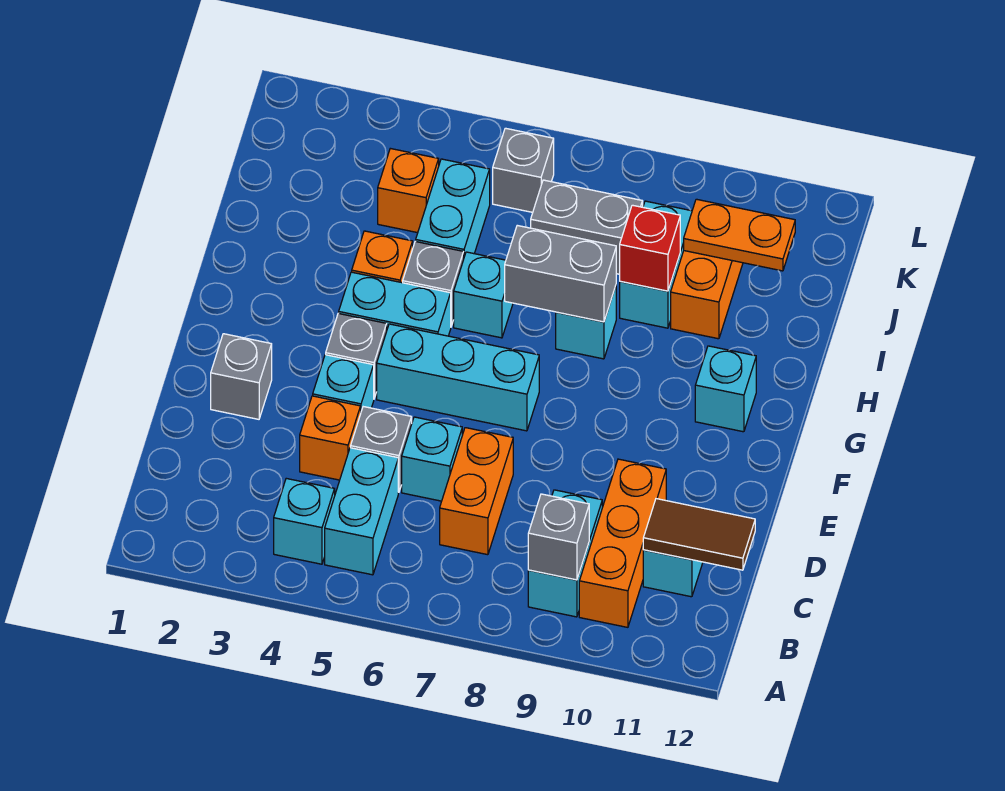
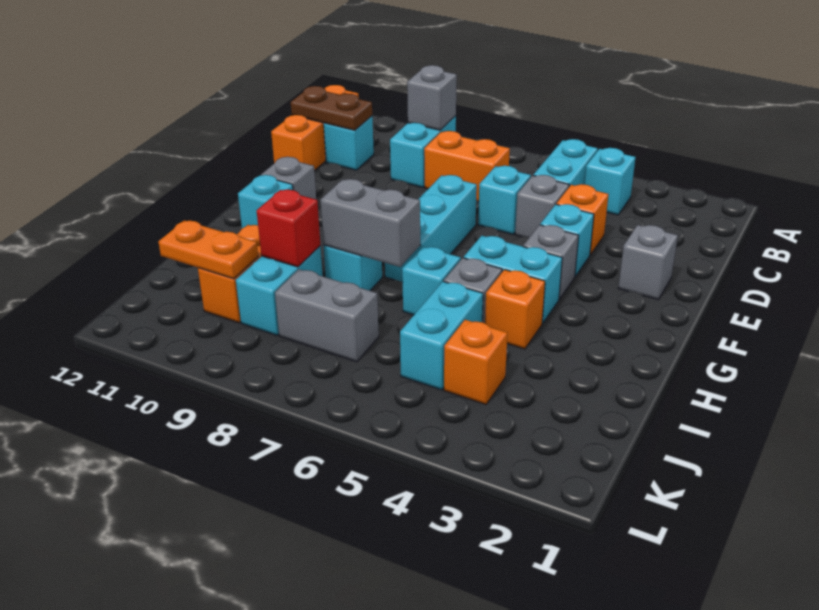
orange brick B10:D10 level 1 -> orange brick B12:D12 level 1
orange brick C7:D7 level 1 -> orange brick C7:C8 level 1
brown tile C11:C12 level 2 -> brown plate C11:C12 level 2
cyan brick F5:F7 level 1 -> cyan brick E7:G7 level 1
grey brick K6 level 1 -> grey brick F11 level 1

